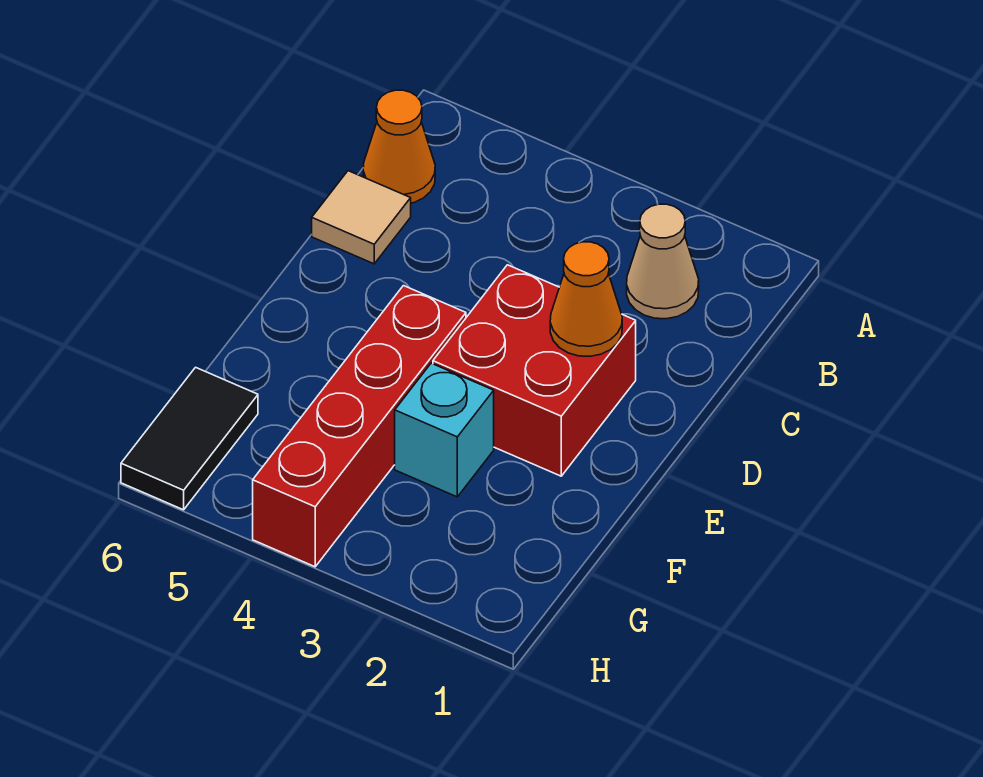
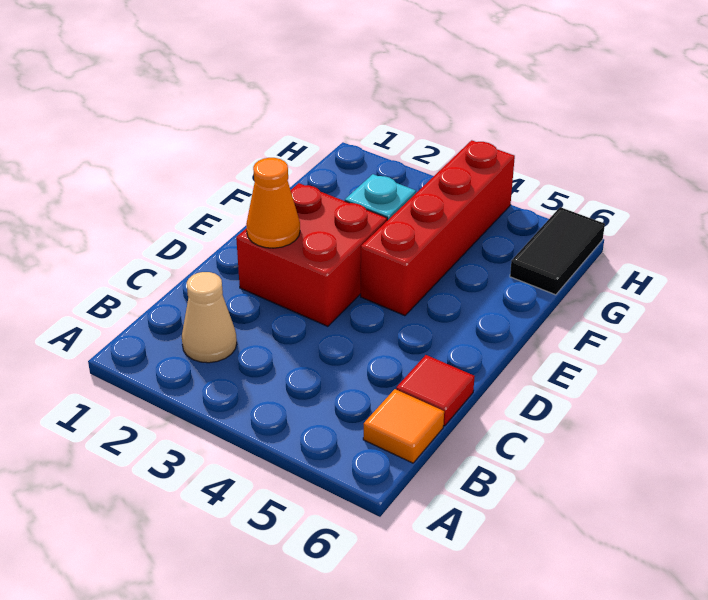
orange cone B6 level 1 -> orange tile B6 level 1
tan tile C6 level 1 -> red tile C6 level 1

